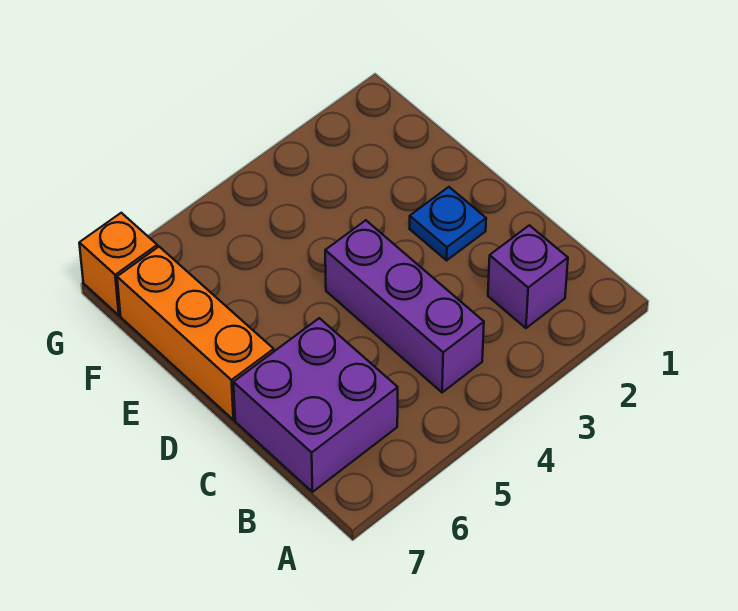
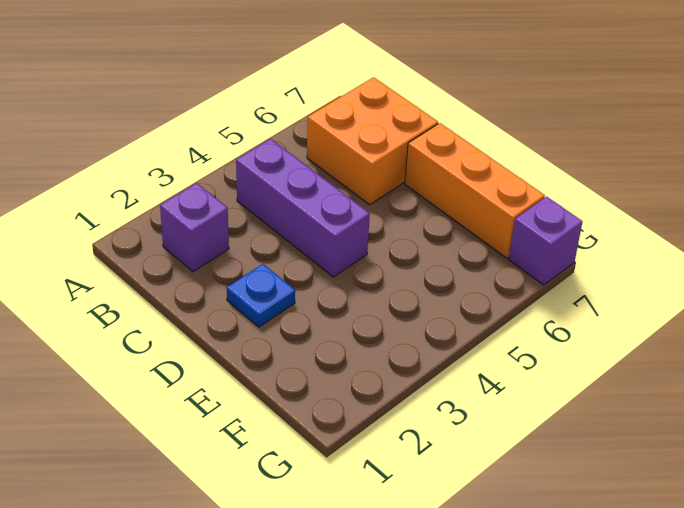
purple brick B6:C7 level 1 -> orange brick B6:C7 level 1
orange brick G7 level 1 -> purple brick G7 level 1

